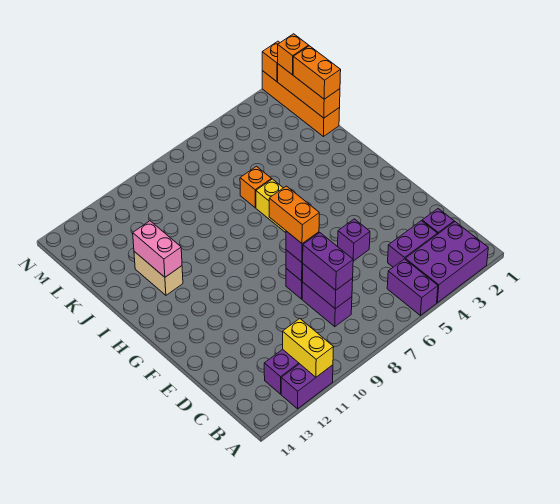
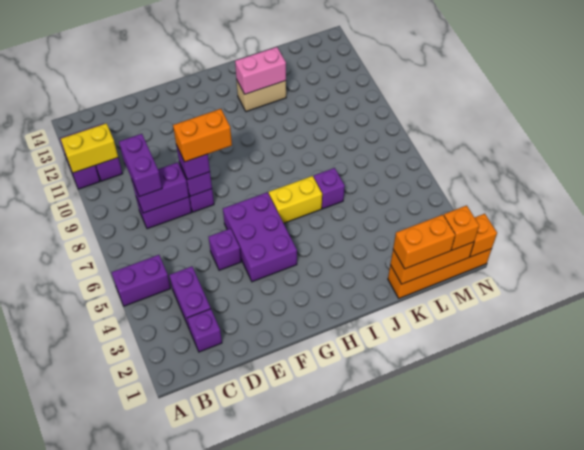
purple brick A2:B4 level 1 -> purple brick F4:G6 level 1
purple brick C8:D8 level 3 -> purple brick C8:C9 level 3
orange brick J6 level 1 -> purple brick J6 level 1

